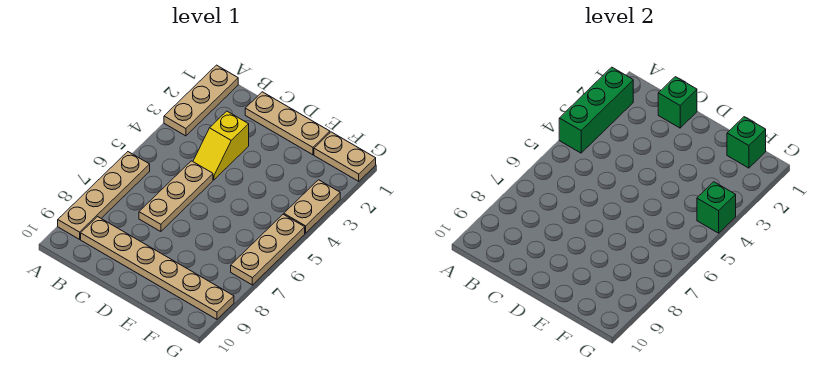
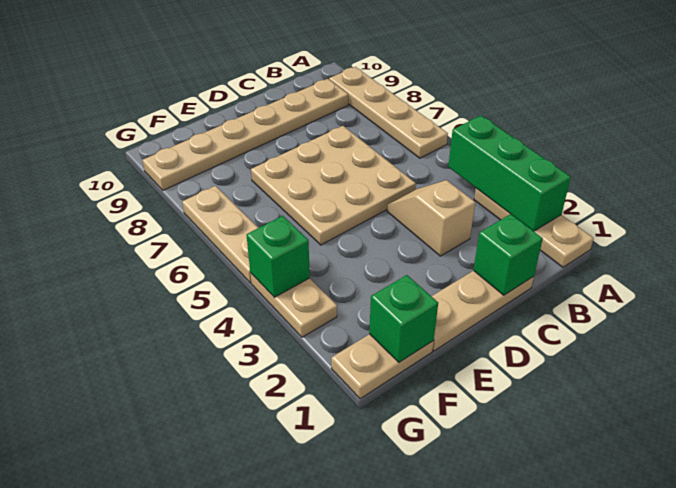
yellow slope C3:C4 level 1 top 3 -> tan slope C3:C4 level 1 top 3
tan plate C5:C7 level 1 -> tan plate C5:E7 level 1

